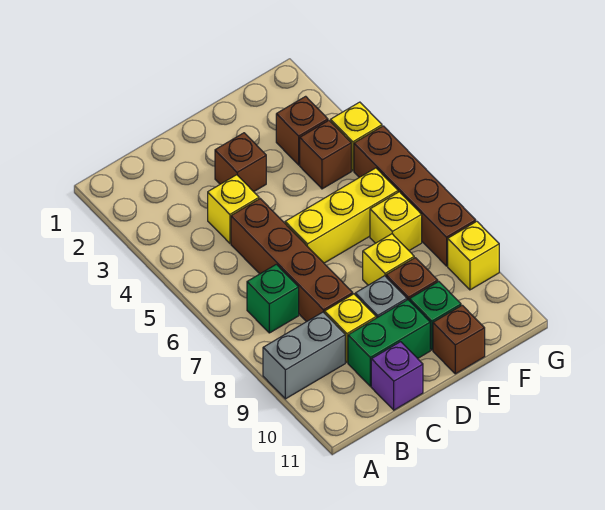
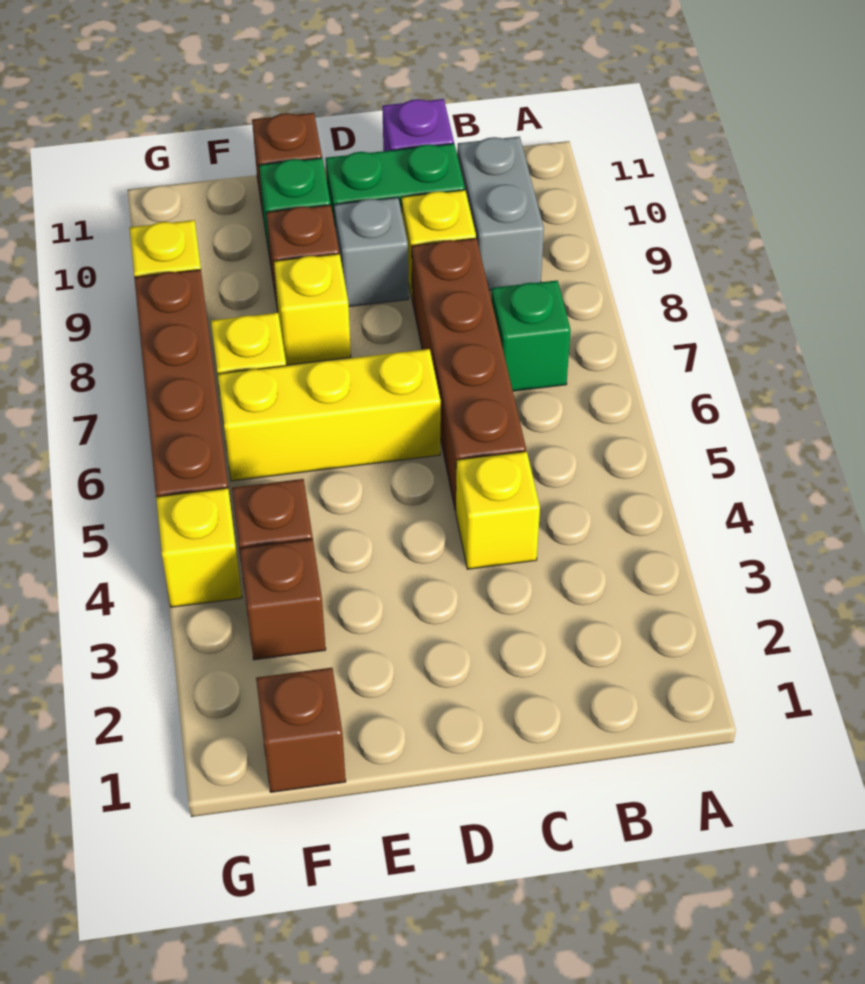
grey brick A9:B9 level 1 -> grey brick B9:B10 level 1
brown brick D3 level 1 -> brown brick F1 level 1

